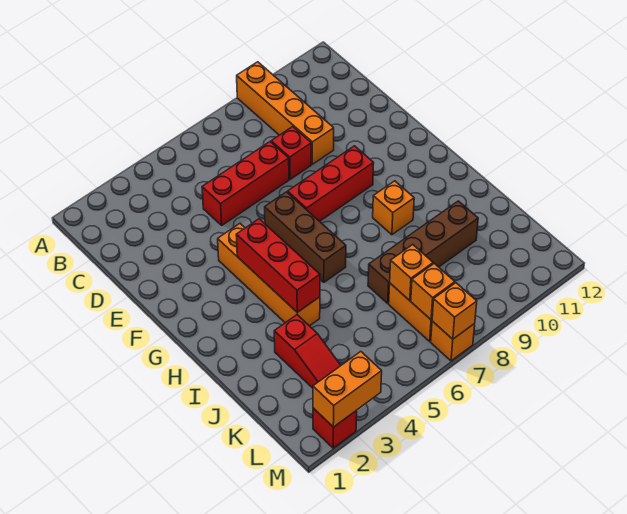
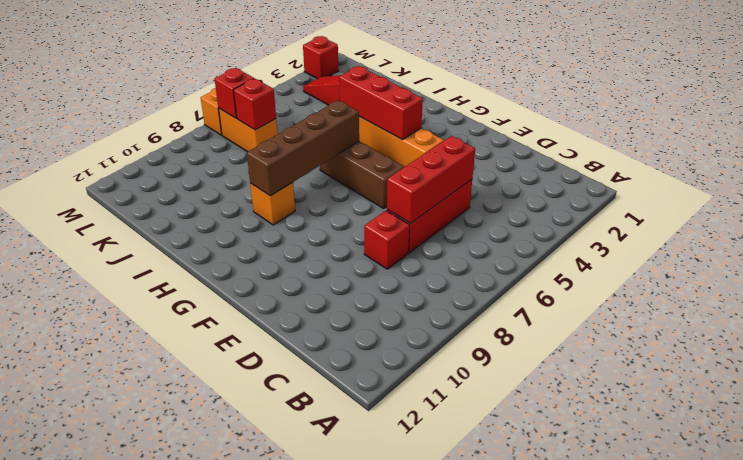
orange brick A9:D9 level 1 -> none
red brick F7:F9 level 1 -> red brick D5:D7 level 2
brown brick J7:J10 level 1 -> brown brick H6:H9 level 2
orange brick K7 level 2 -> red brick K7 level 2
orange brick L7 level 2 -> red brick L7 level 2
orange brick M2:M3 level 2 -> none
orange brick M7 level 2 -> none

